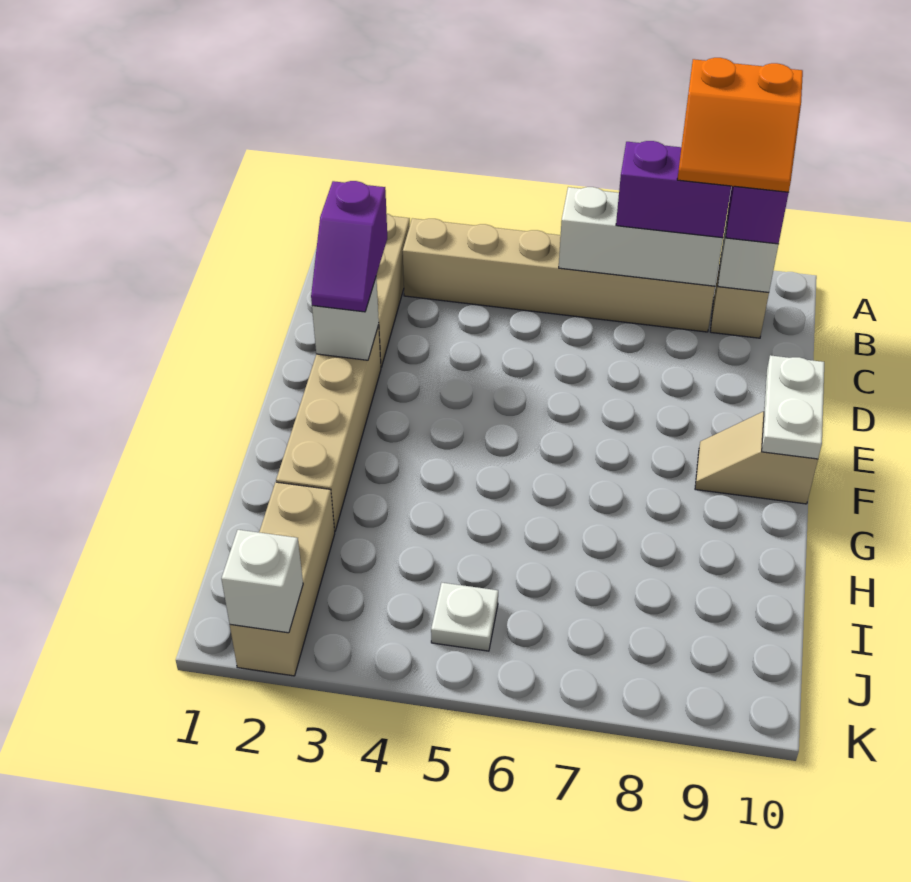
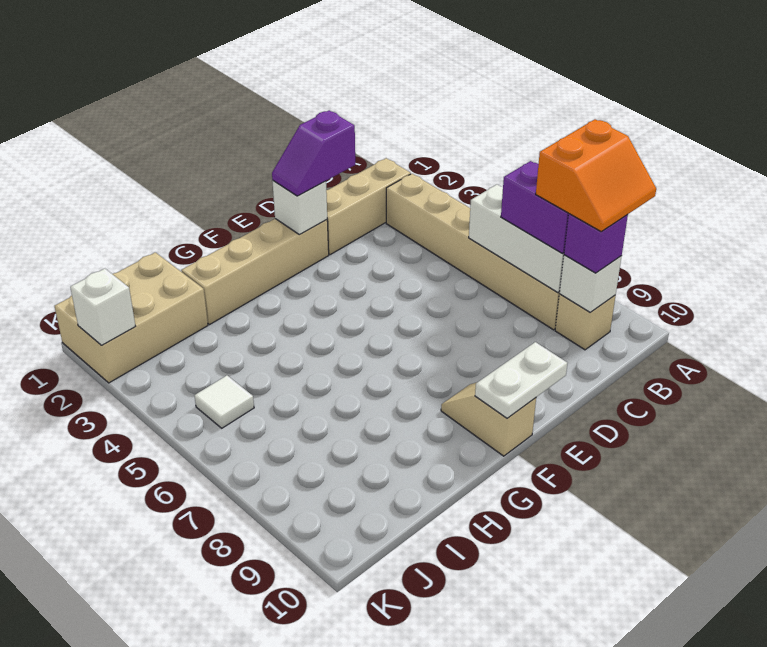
orange slope A8:B9 level 4 top A -> orange slope A8:B9 level 4 top 8
tan brick I2:K2 level 1 -> tan brick I1:K2 level 1
white plate J5 level 1 -> white tile J5 level 1

